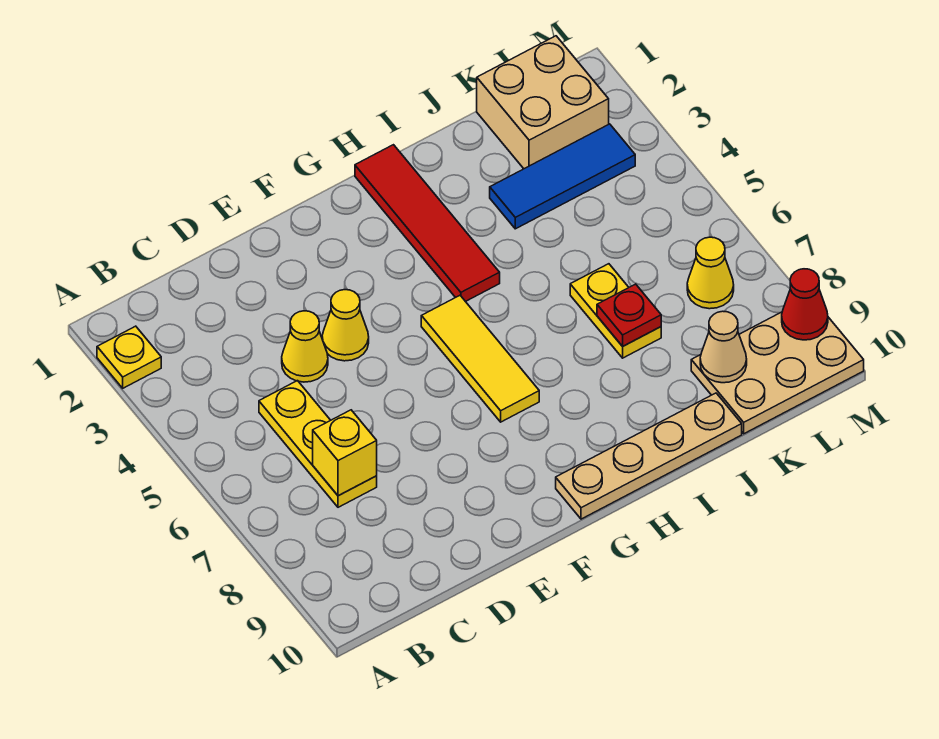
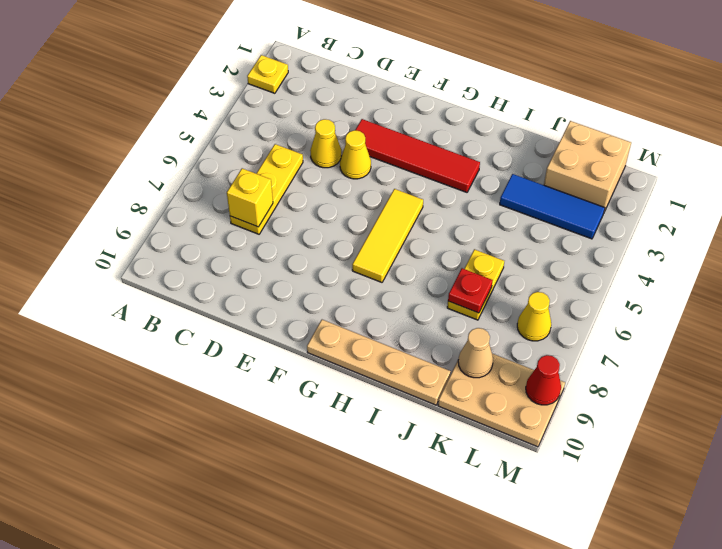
red tile H1:H4 level 1 -> red tile E3:H3 level 1

